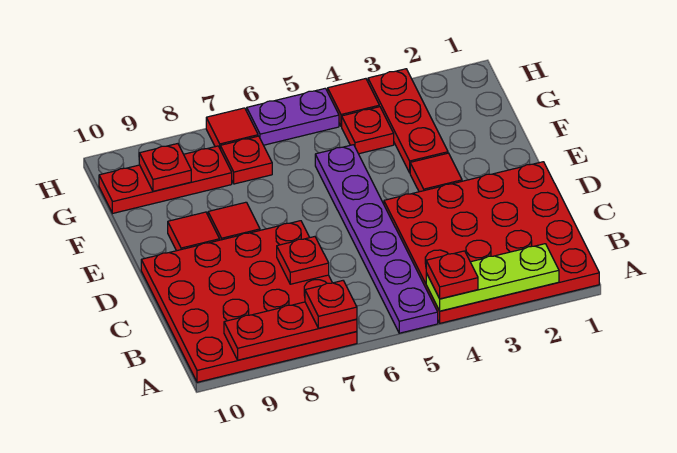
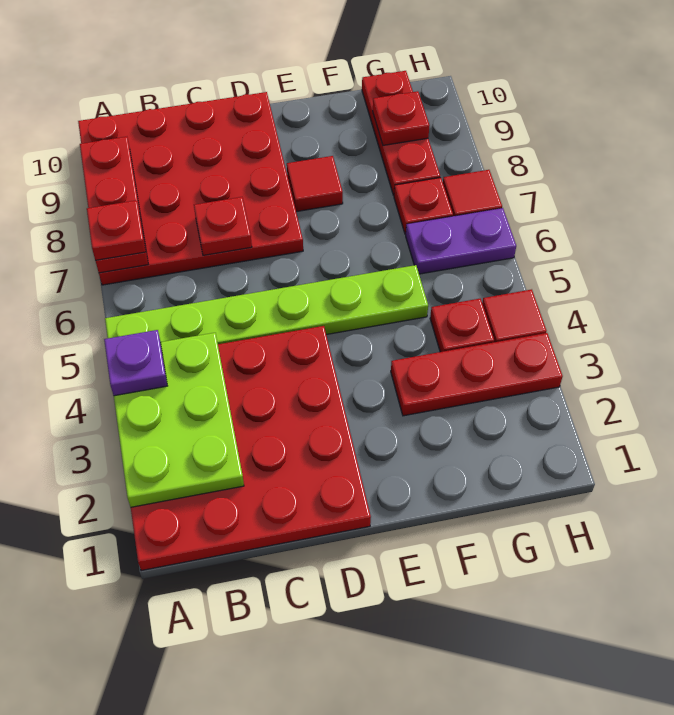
lime plate A2:A4 level 2 -> lime plate A2:B4 level 2
red plate A4 level 3 -> purple plate A4 level 3
purple plate A5:F5 level 1 -> lime plate A5:F5 level 1
red tile E3 level 1 -> none
red tile E9 level 1 -> none
purple plate H5:H6 level 1 -> purple plate G6:H6 level 1

